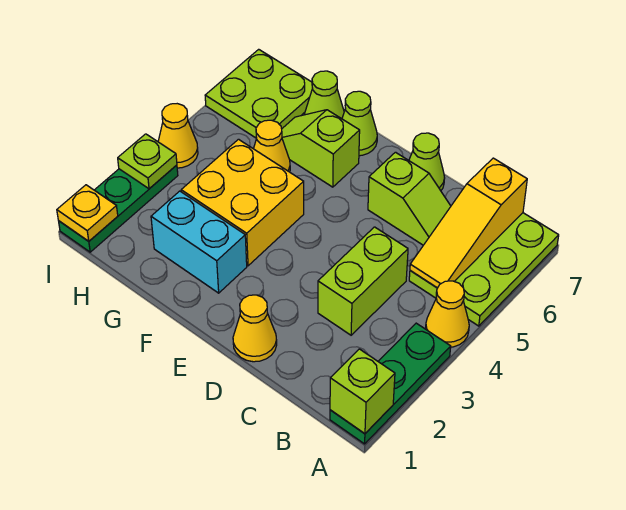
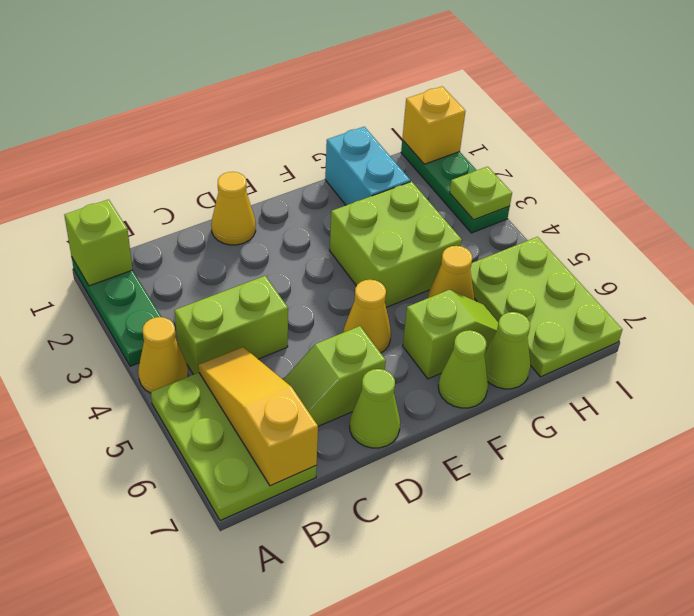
lime brick C3:C4 level 1 -> lime brick B4:C4 level 1
cyan brick F2:G2 level 1 -> cyan brick G1:G2 level 1
yellow brick F3:G4 level 1 -> lime brick F3:G4 level 1
lime plate H6:I7 level 1 -> lime plate H5:I7 level 1
yellow plate I1 level 2 -> yellow brick I1 level 2
yellow cone I4 level 1 -> yellow cone E5 level 1

